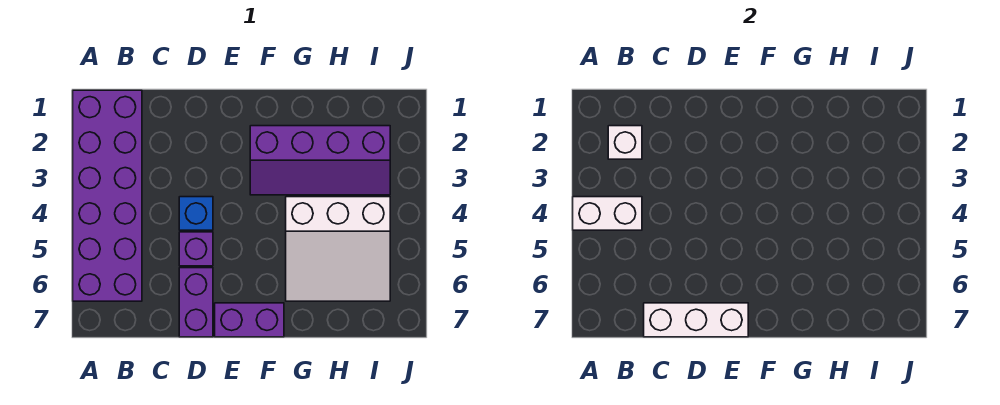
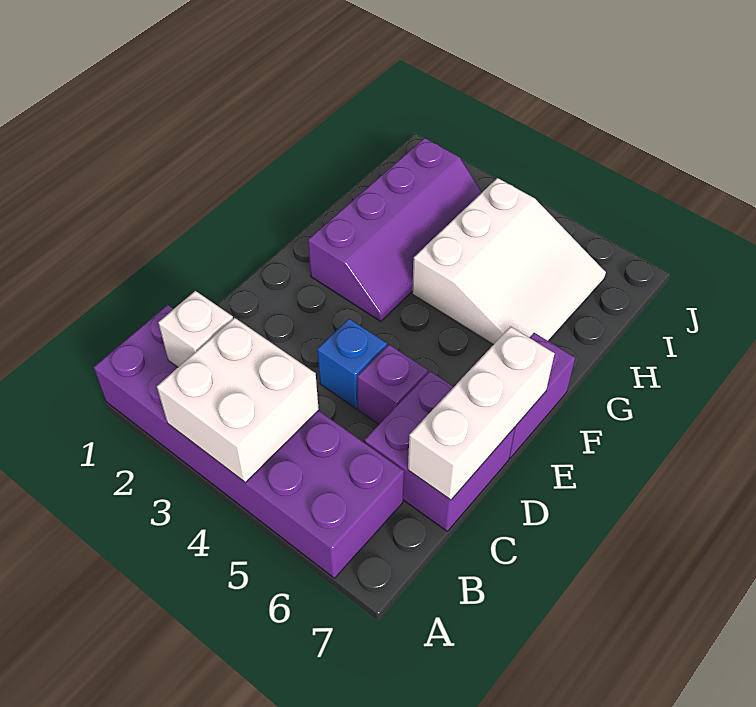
white brick A4:B4 level 2 -> white brick A3:B4 level 2
purple brick D6:D7 level 1 -> purple brick C6:D7 level 1

